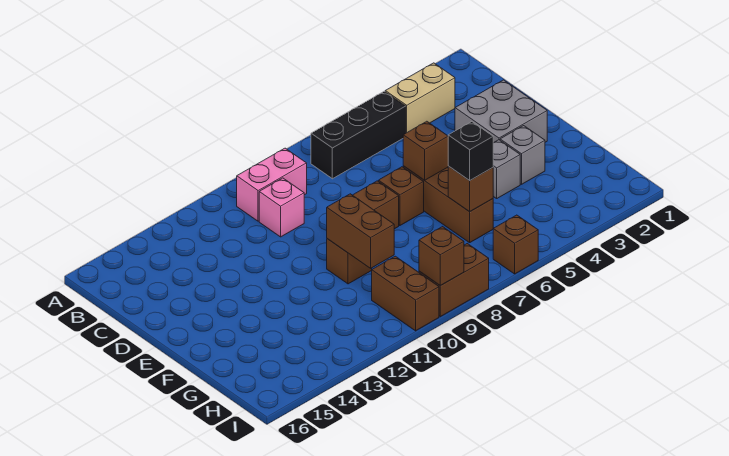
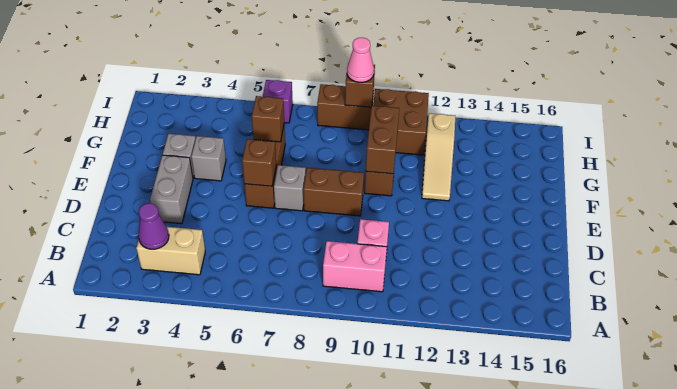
none -> purple cone B3 level 2
black brick B5:B7 level 1 -> none
grey brick D2:E3 level 1 -> grey brick D3:E3 level 1
brown brick E7 level 1 -> grey brick E7 level 1
none -> tan slope F12:H12 level 1 top H
black brick G6 level 3 -> none
brown brick H10:I10 level 1 -> brown brick H10:I11 level 1
brown brick I6 level 1 -> purple brick I6 level 1
none -> pink cone I9 level 3

